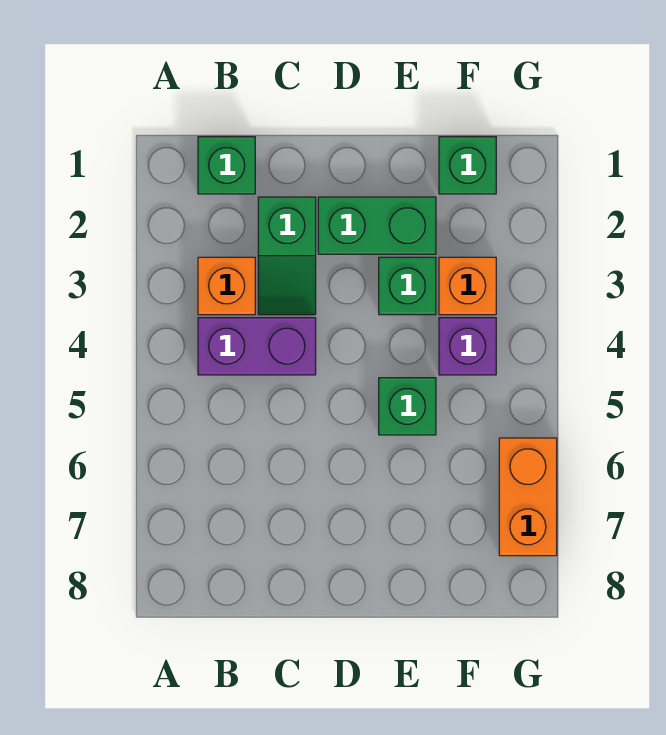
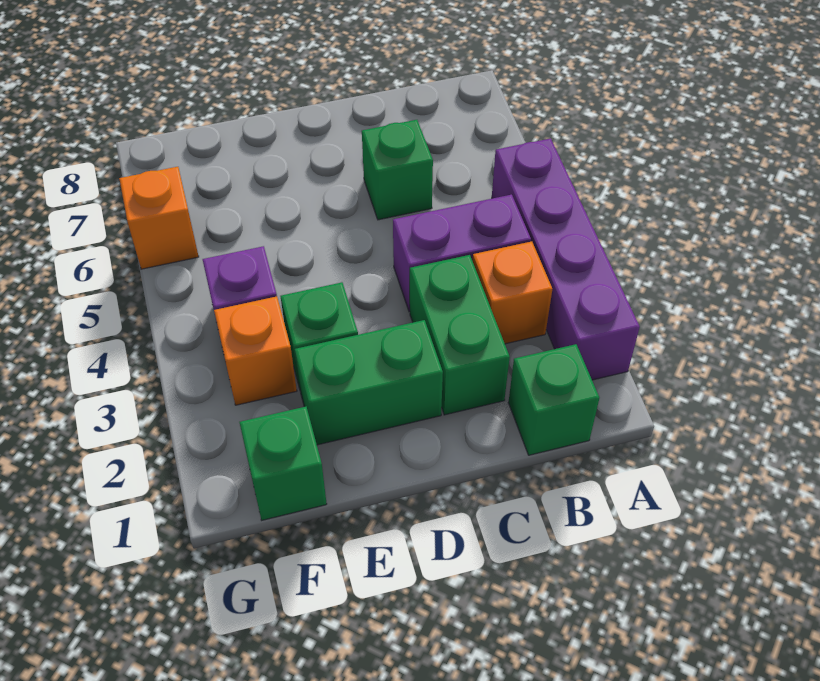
none -> purple brick A2:A5 level 1
green slope C2:C3 level 1 top 2 -> green brick C2:C3 level 1
green brick E5 level 1 -> green brick C6 level 1
orange brick G6:G7 level 1 -> orange brick G6 level 1

